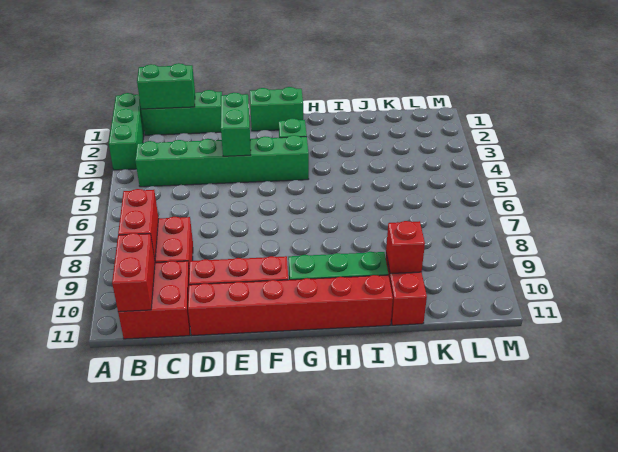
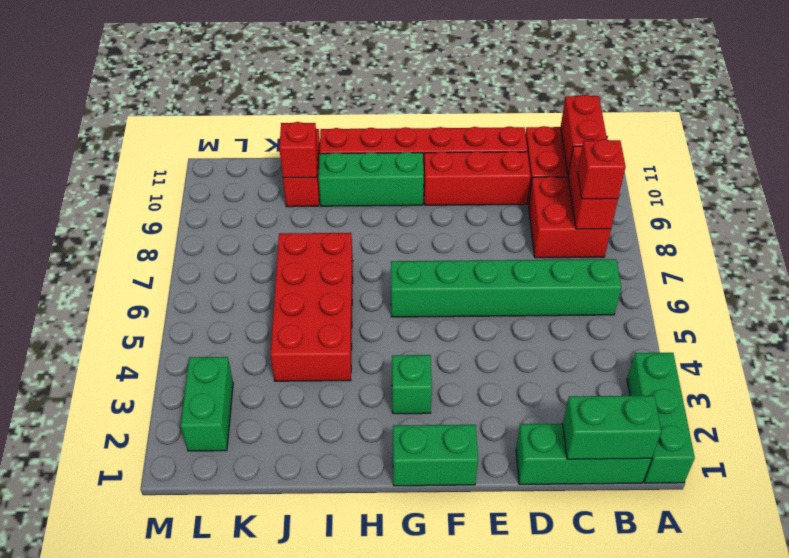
green brick B4:G4 level 1 -> green brick B6:G6 level 1
none -> red brick B8 level 3
green brick E3:E4 level 2 -> green brick L2:L3 level 1
none -> red brick I4:J7 level 1

